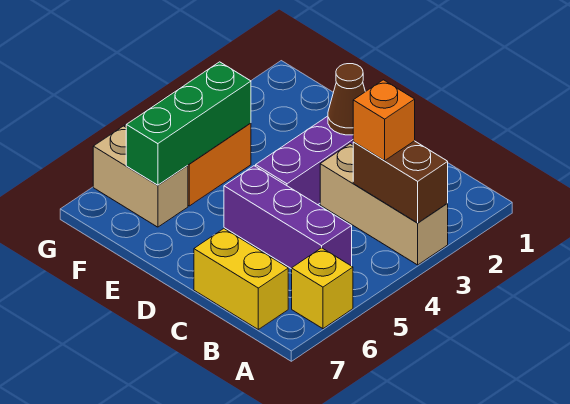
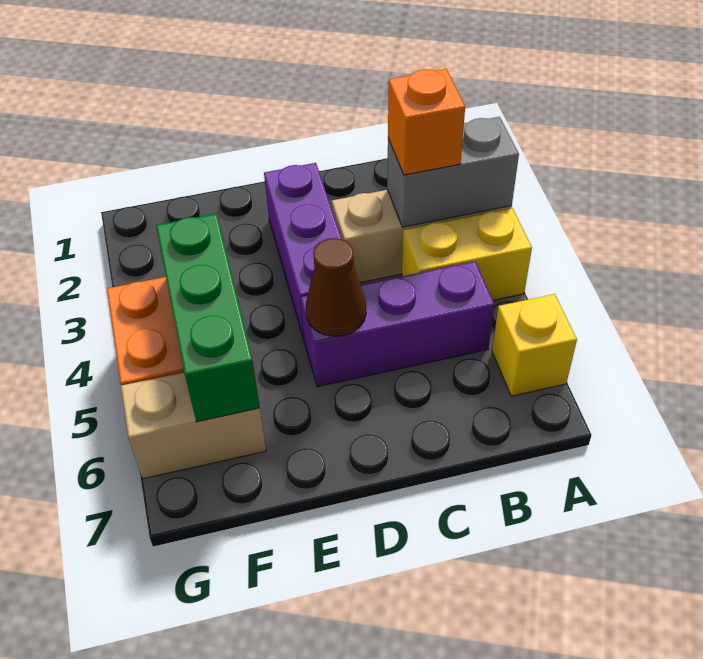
brown brick A3:B3 level 2 -> grey brick A3:B3 level 2
yellow brick B7:C7 level 1 -> yellow brick A4:B4 level 1
brown cone D2 level 2 -> brown cone D5 level 2

